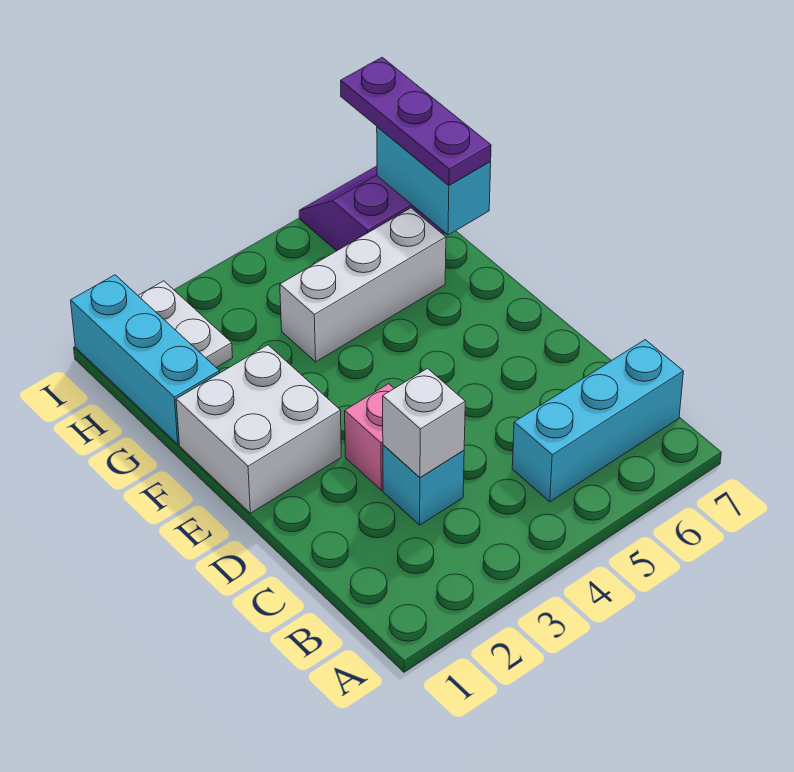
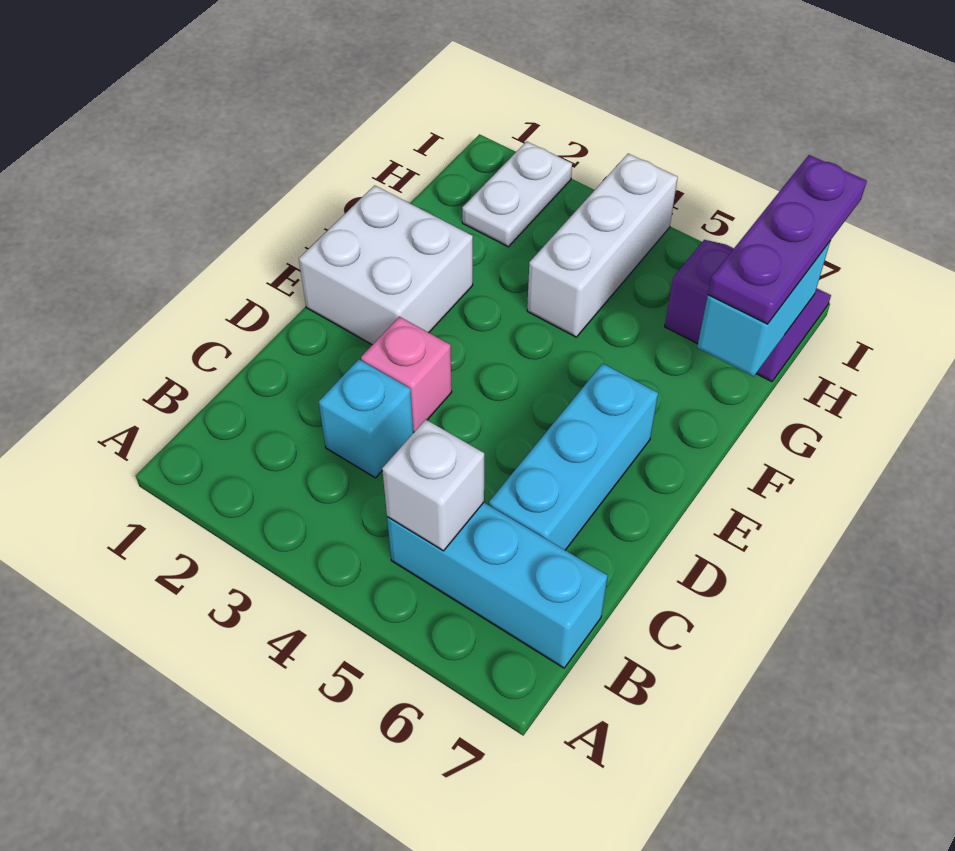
white brick C3 level 2 -> white brick B5 level 2
cyan brick G1:I1 level 1 -> cyan brick C6:E6 level 1
white brick G4:G6 level 1 -> white brick G4:I4 level 1

